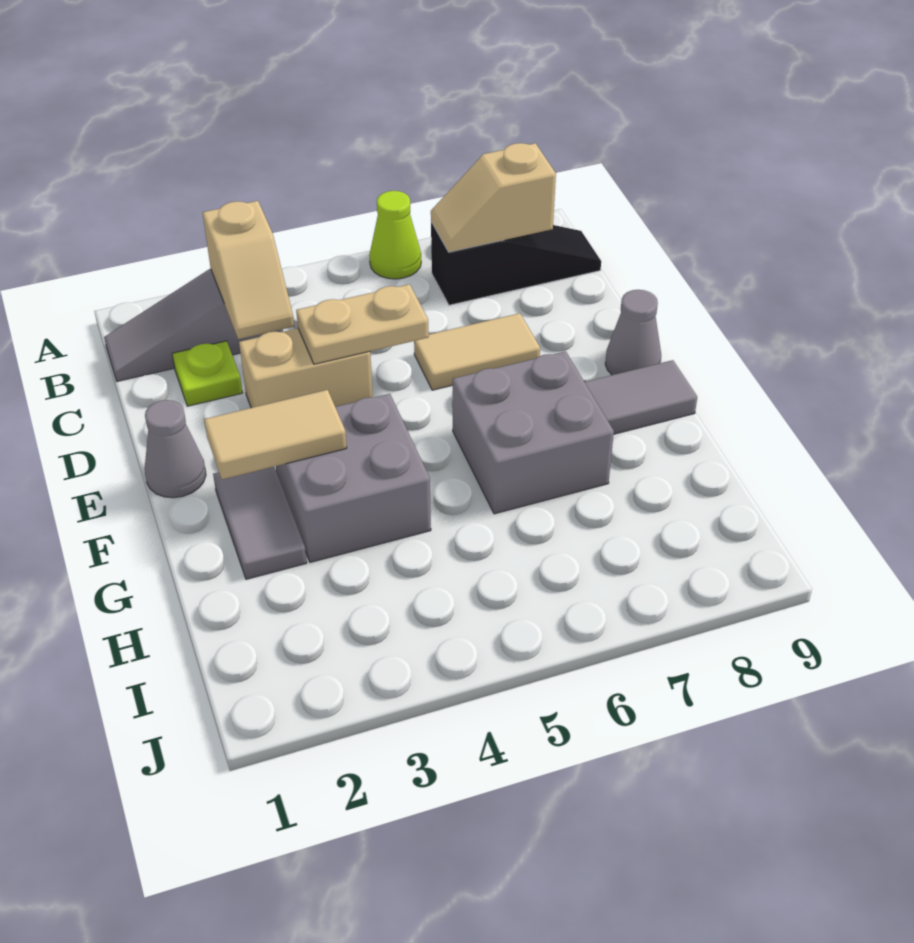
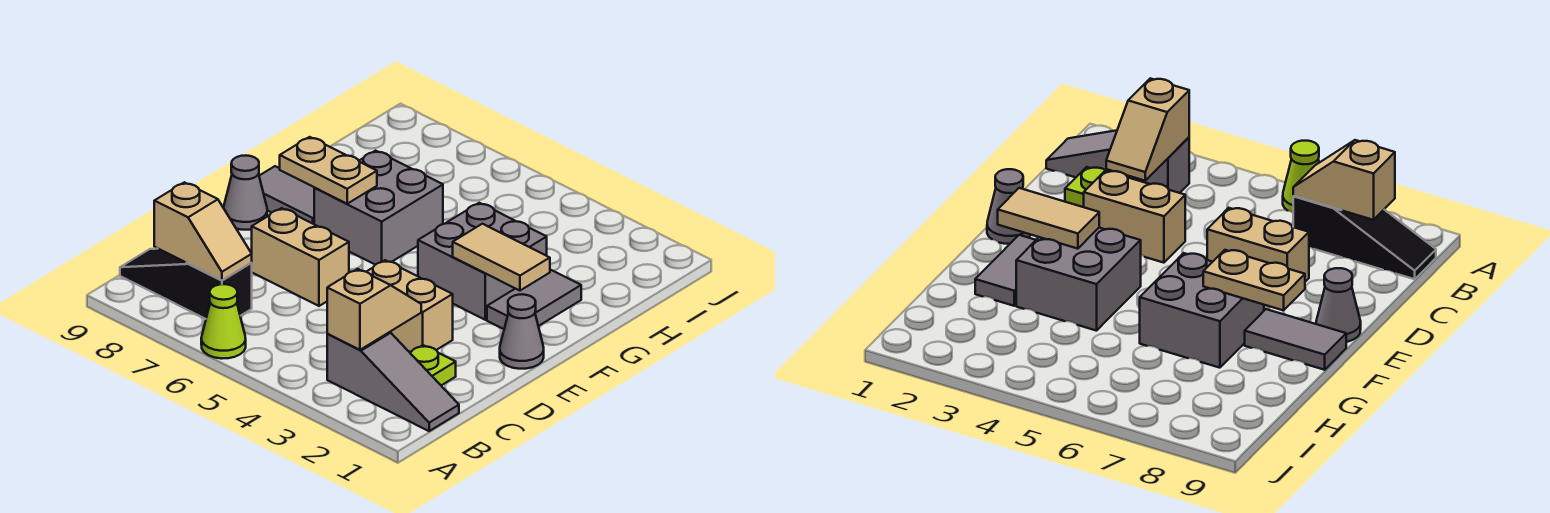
tan plate D4:D5 level 2 -> tan plate F7:F8 level 2
tan tile D6:D7 level 1 -> tan brick D6:D7 level 1

